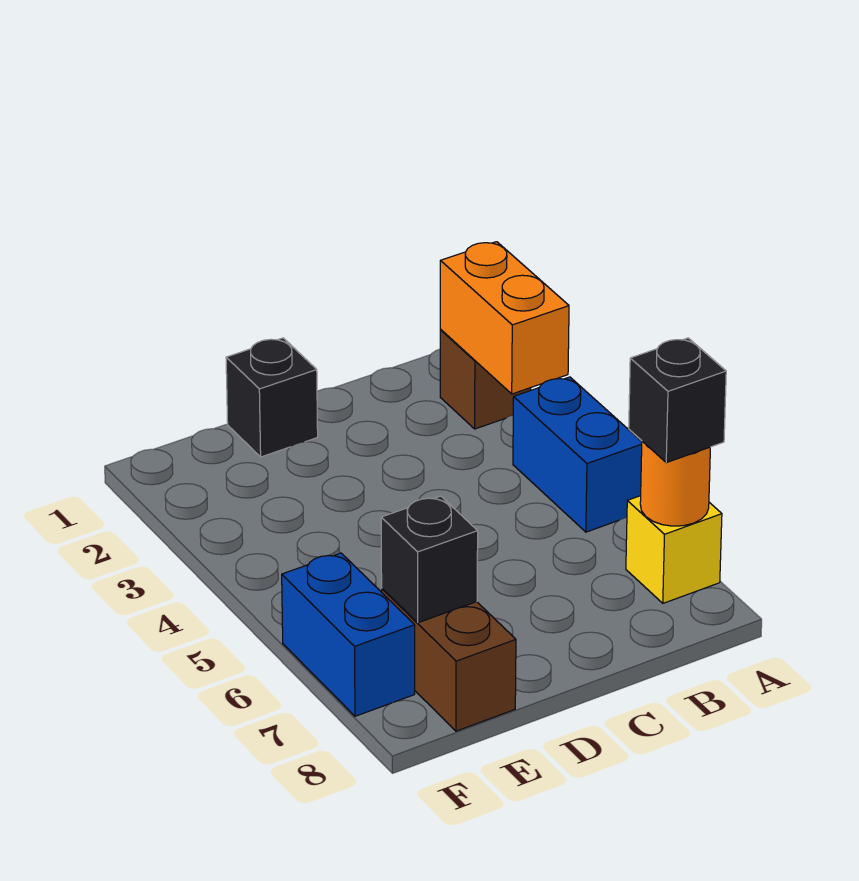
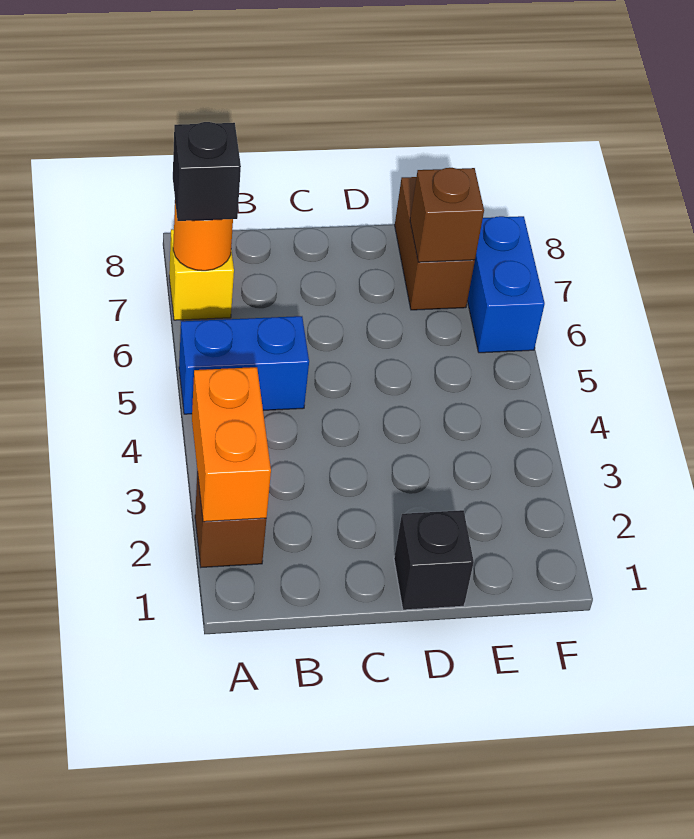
blue brick A4:A5 level 1 -> blue brick A5:B5 level 1
black brick E7 level 2 -> brown brick E7 level 2

